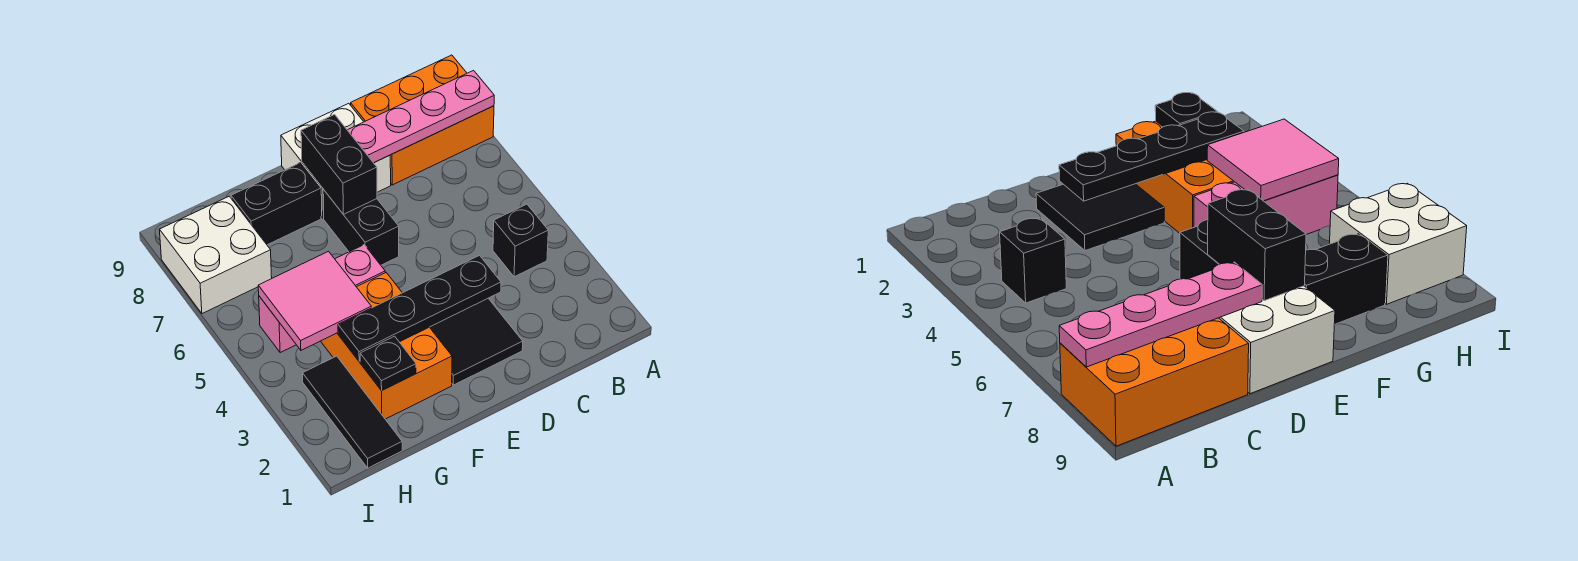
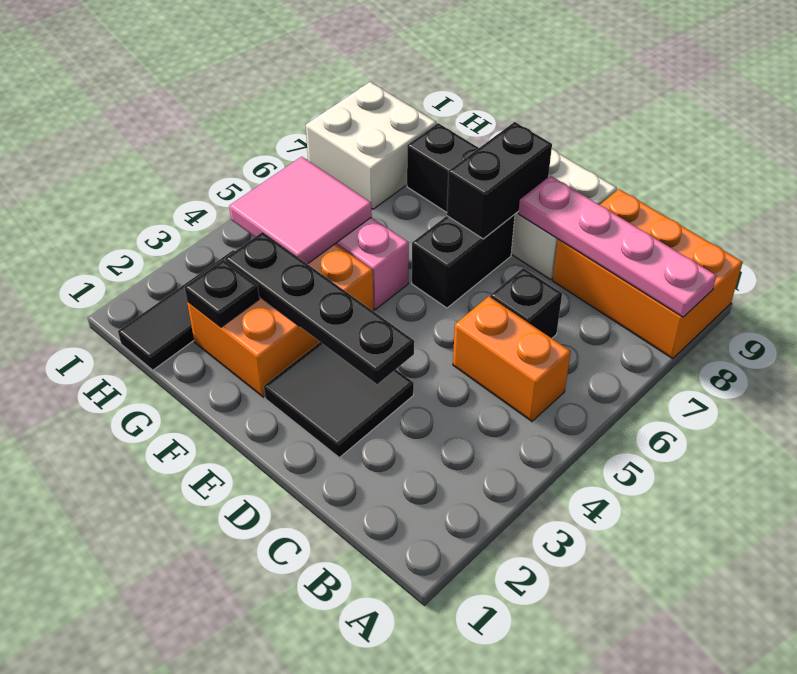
black brick B4 level 1 -> black brick C6 level 1
none -> orange brick B5:C5 level 1

